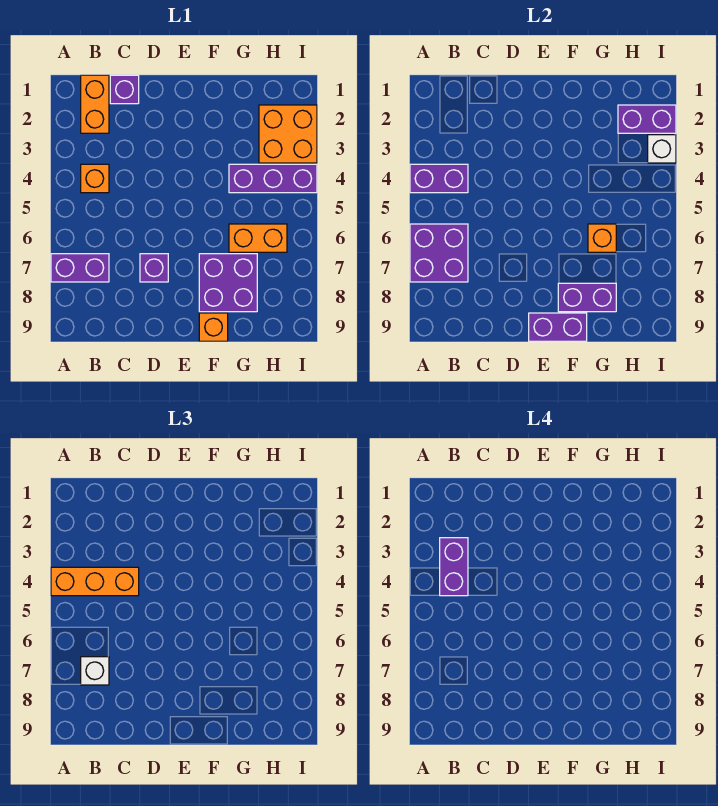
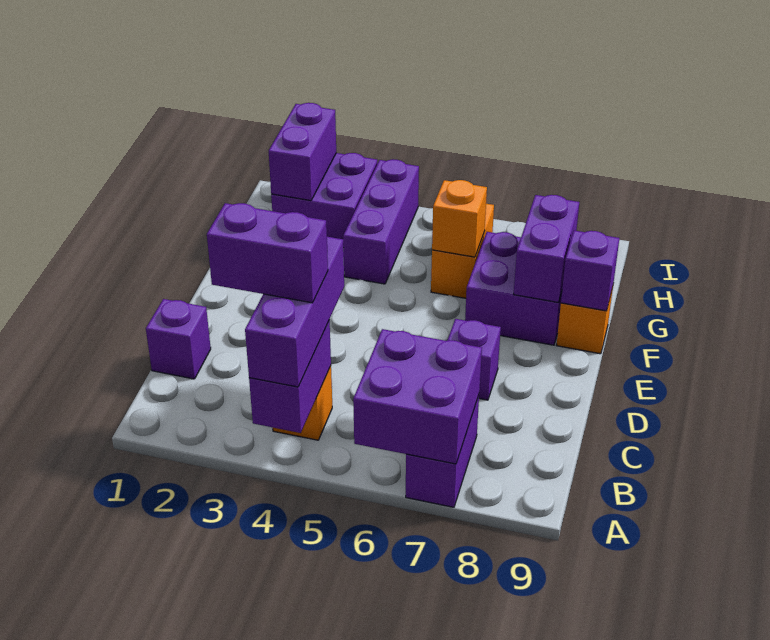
orange brick A4:C4 level 3 -> purple brick A4:C4 level 3
orange brick B1:B2 level 1 -> none
white brick B7 level 3 -> none
purple brick E9:F9 level 2 -> purple brick F9 level 2
orange brick H2:I3 level 1 -> purple brick H2:I3 level 1
white brick I3 level 2 -> none

